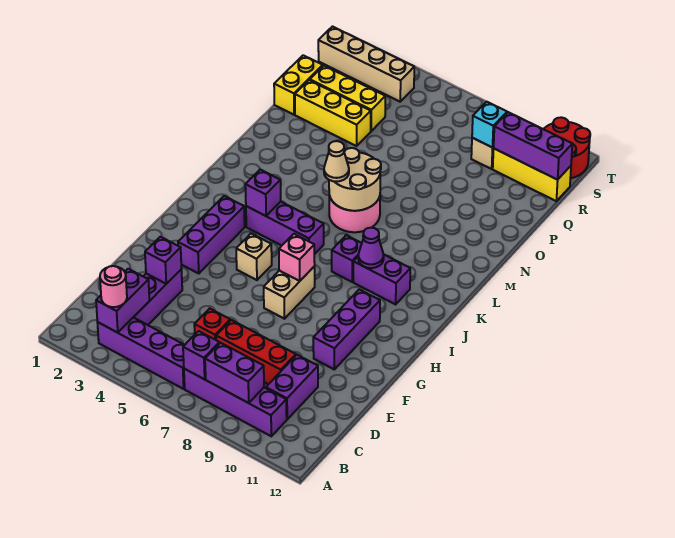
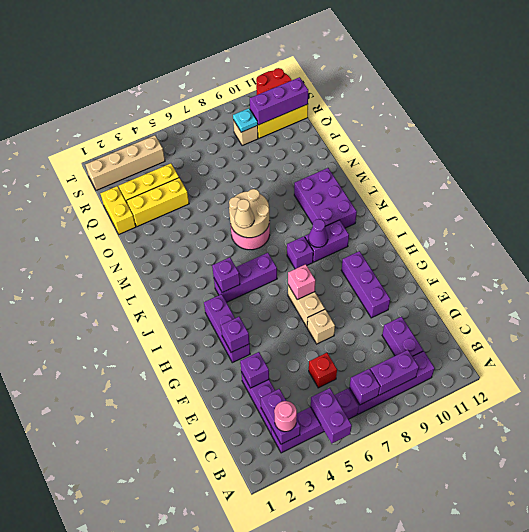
none -> purple brick A5:B5 level 2
red brick D7:D9 level 1 -> none
none -> purple brick G3 level 2
tan brick H5 level 1 -> tan brick F7 level 1
none -> purple brick K10:M11 level 1
cyan brick R9 level 2 -> cyan plate R9 level 2

